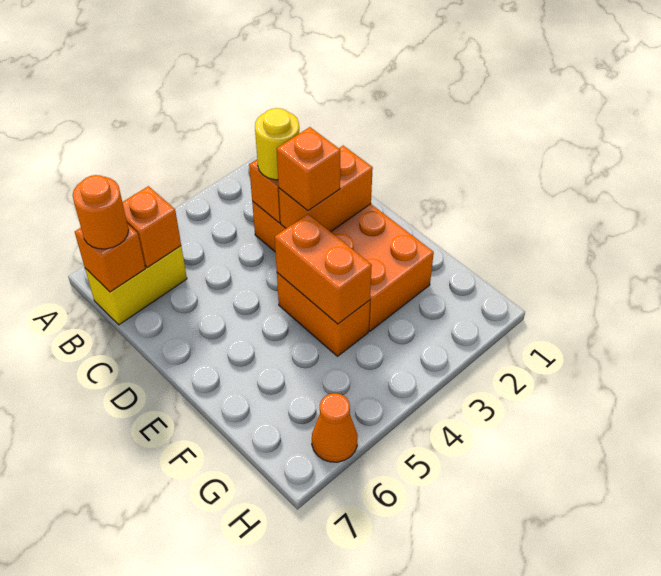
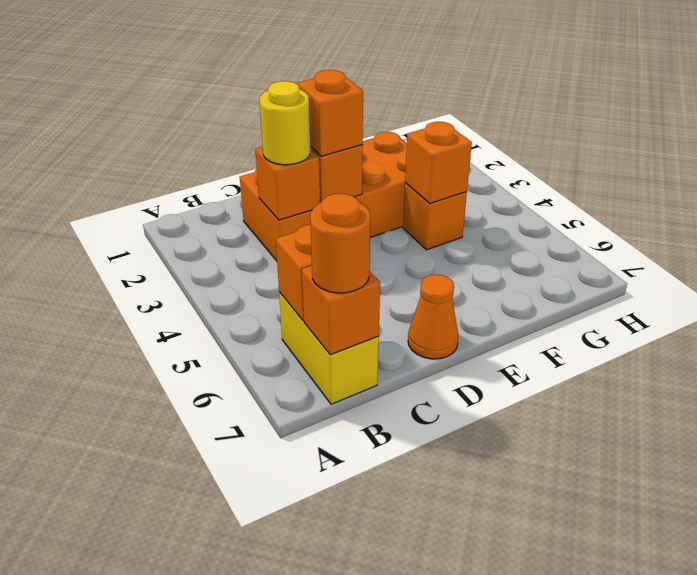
orange brick E4:F4 level 1 -> orange brick F4 level 1
orange brick E4:F4 level 2 -> orange brick F4 level 2
orange cone H6 level 1 -> orange cone D7 level 1

